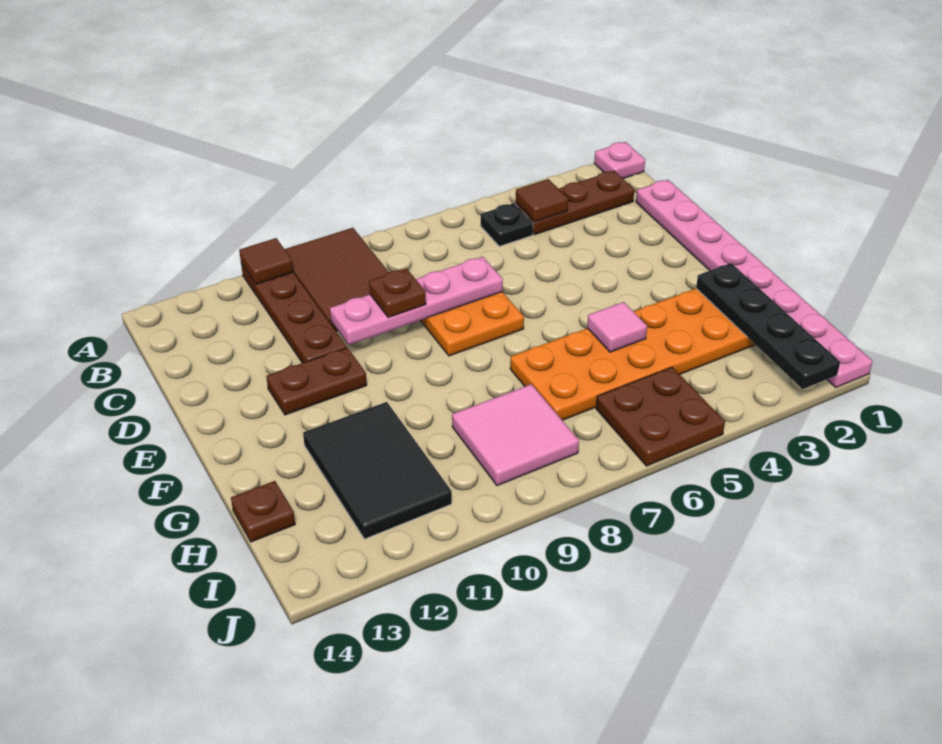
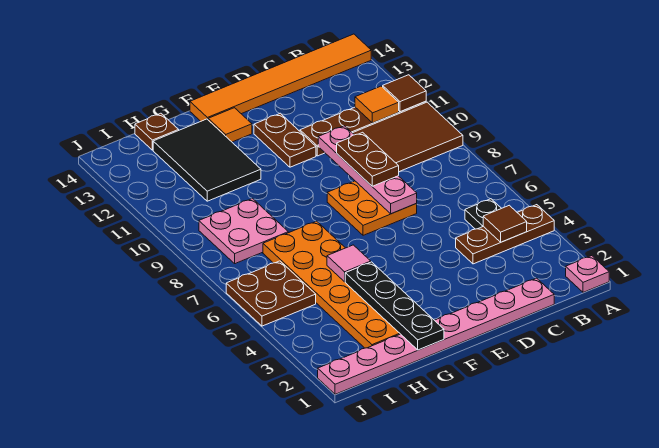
none -> orange tile A14:F14 level 1
brown plate B2:B4 level 1 -> brown plate A4:C4 level 1
none -> orange tile B11 level 2
brown plate D9 level 3 -> brown plate D8:D9 level 3
none -> orange tile F13 level 1
black plate G2:J2 level 2 -> black plate G1:G4 level 2
black tile G11:I12 level 1 -> black tile G11:H13 level 1
pink tile H8:I9 level 1 -> pink plate H8:I9 level 1

